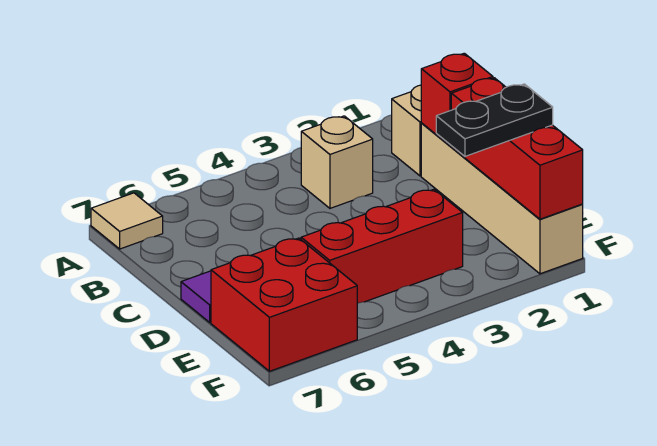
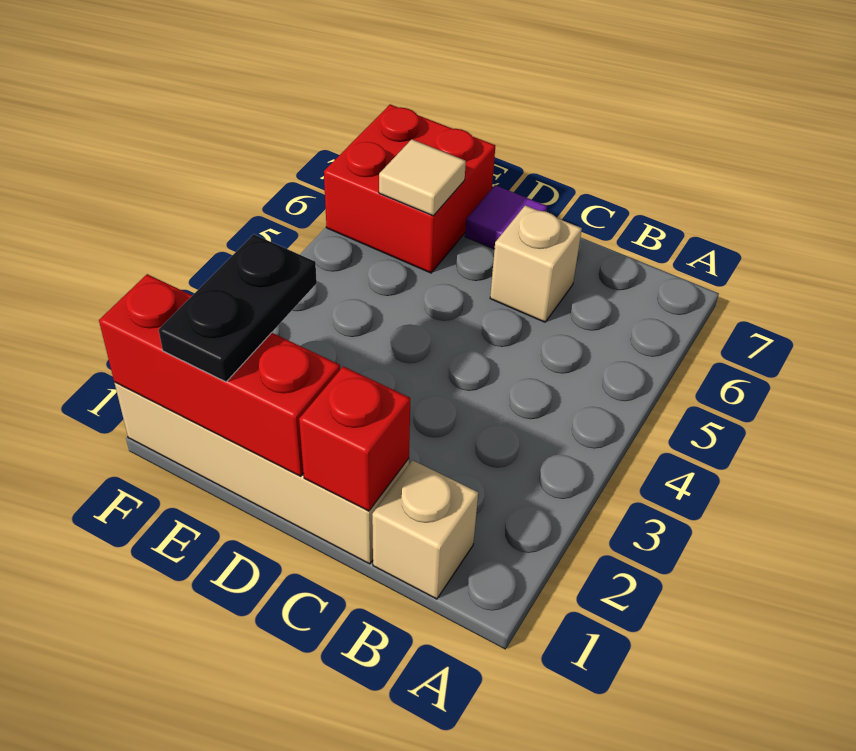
tan tile A7 level 1 -> tan tile E6 level 2
tan brick B3 level 1 -> tan brick C6 level 1
red brick E3:E5 level 1 -> none

